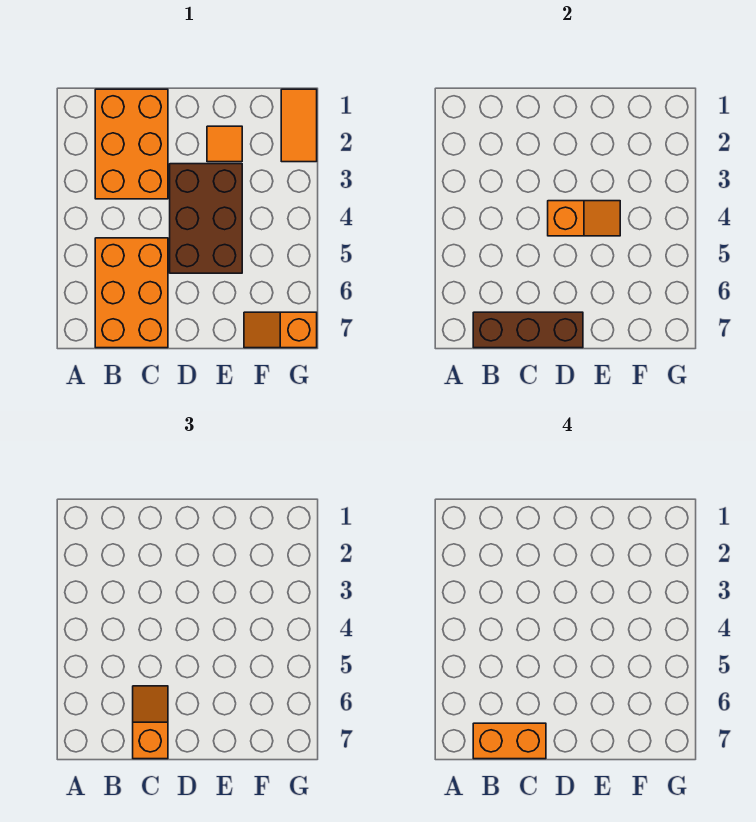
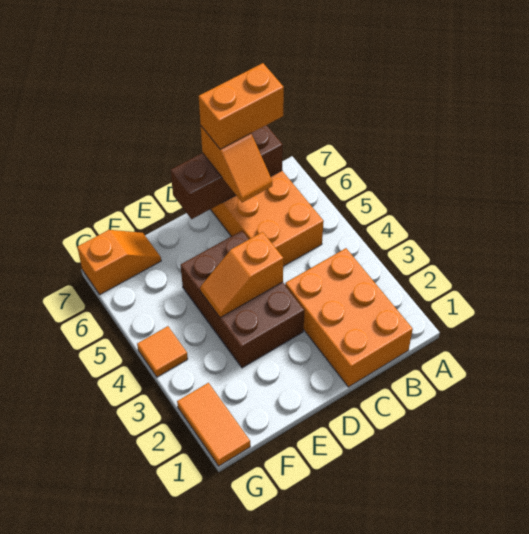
orange tile E2 level 1 -> orange tile G4 level 1

